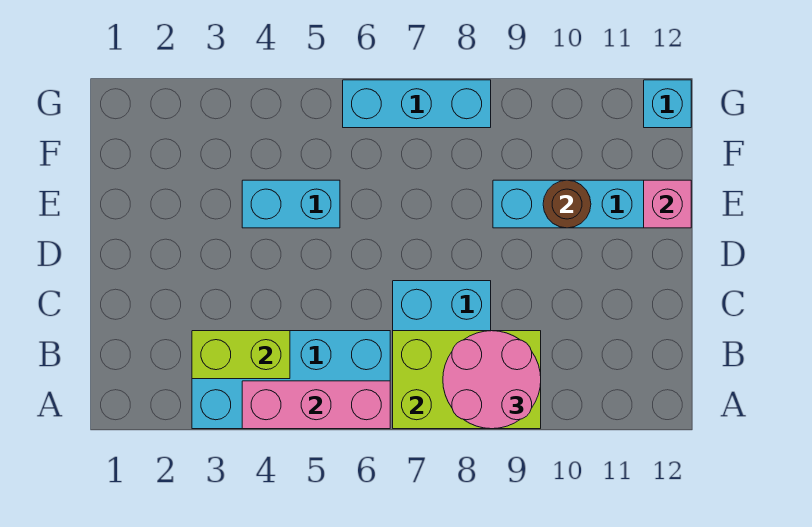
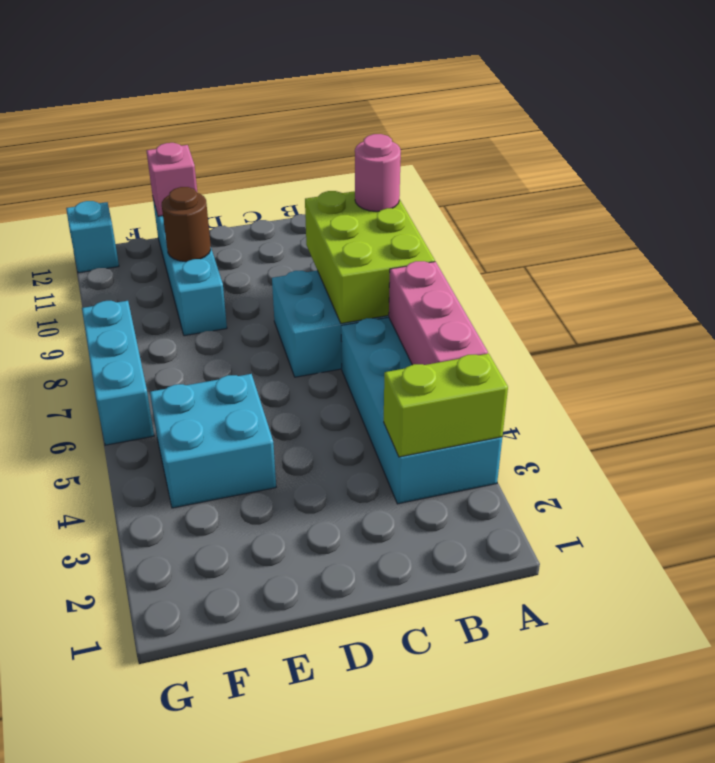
pink round brick A8:B9 level 3 -> pink round brick A9 level 3
lime brick B3:B4 level 2 -> lime brick A3:B3 level 2
cyan brick E4:E5 level 1 -> cyan brick E4:F5 level 1

